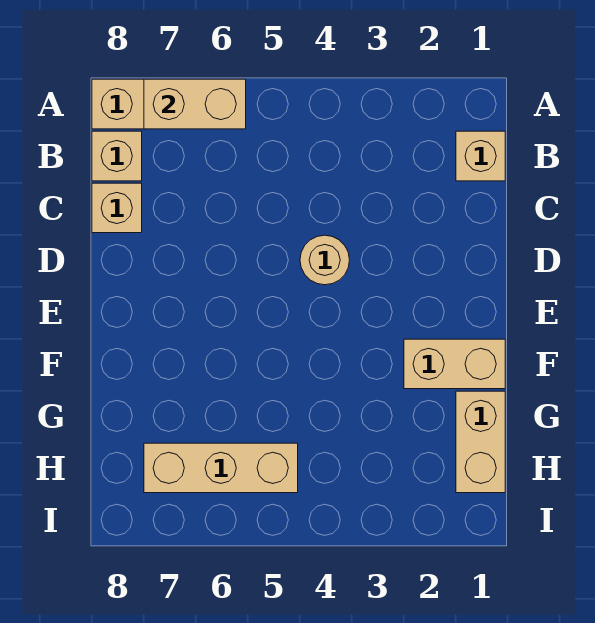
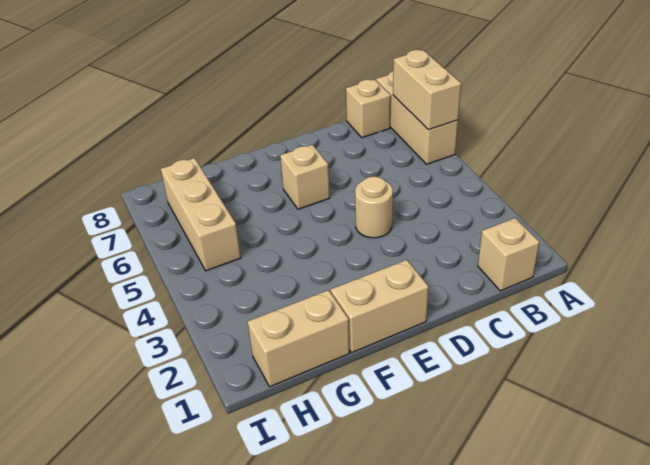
tan brick C8 level 1 -> tan brick E6 level 1
tan brick F1:F2 level 1 -> tan brick E1:F1 level 1

